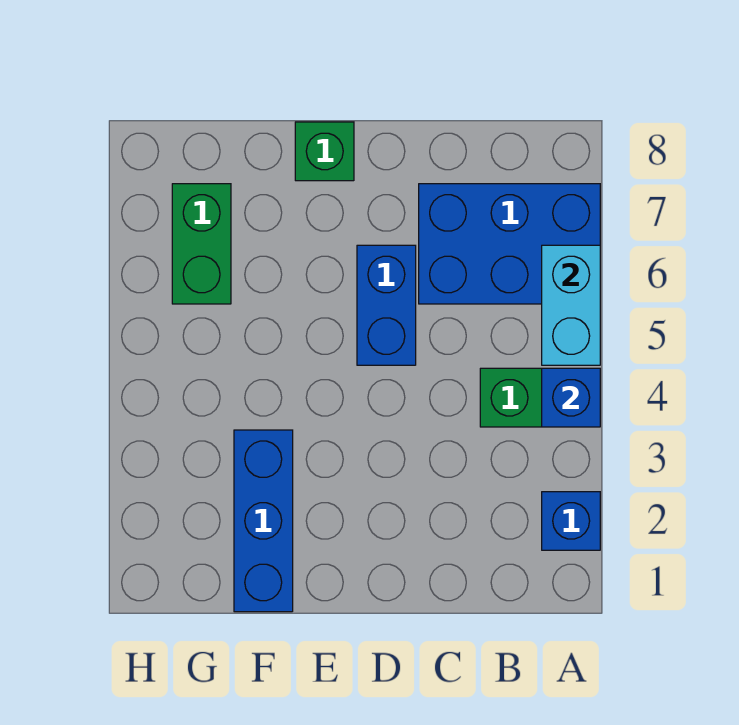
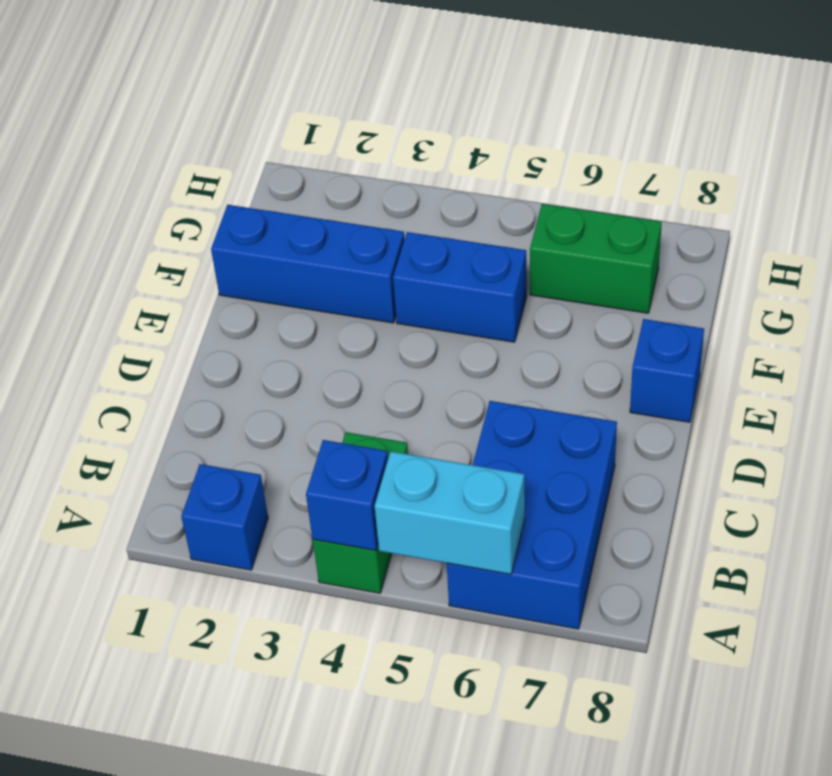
blue brick D5:D6 level 1 -> blue brick F4:F5 level 1
green brick E8 level 1 -> blue brick E8 level 1

